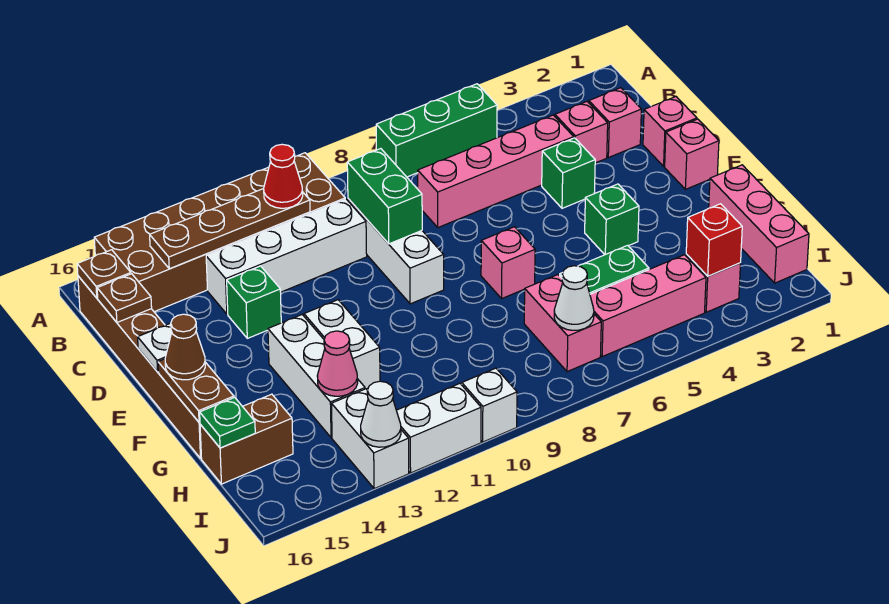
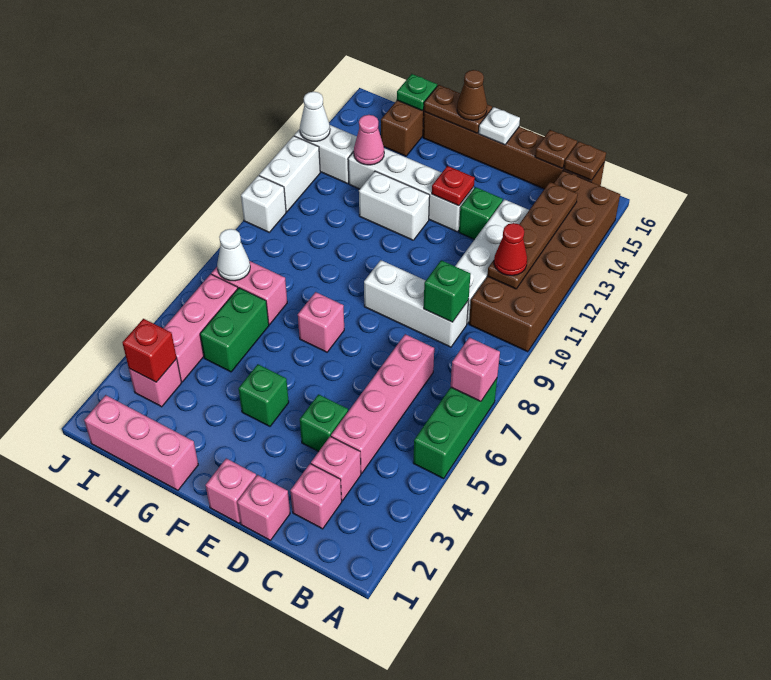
none -> pink brick A7 level 2
green brick C9:D9 level 2 -> green brick C9 level 2
none -> red plate E13 level 2
white brick F13:H13 level 1 -> white brick E13:H13 level 1

